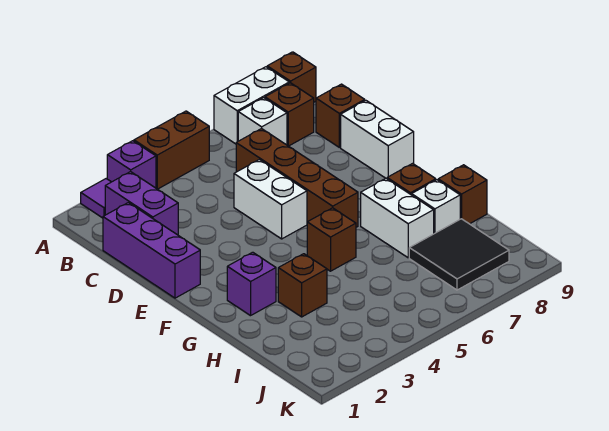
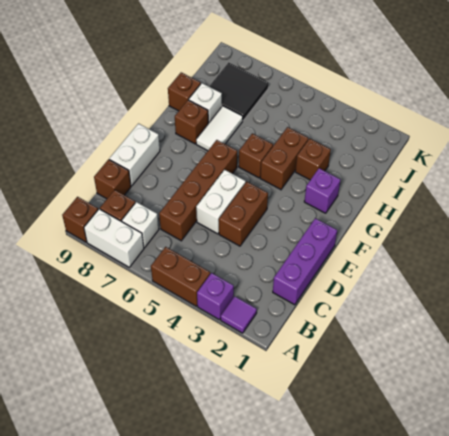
purple brick B2:C2 level 1 -> none
none -> brown brick D4:E4 level 1
none -> brown brick G4:H4 level 1
white brick G7:H7 level 1 -> white tile G7:H7 level 1

